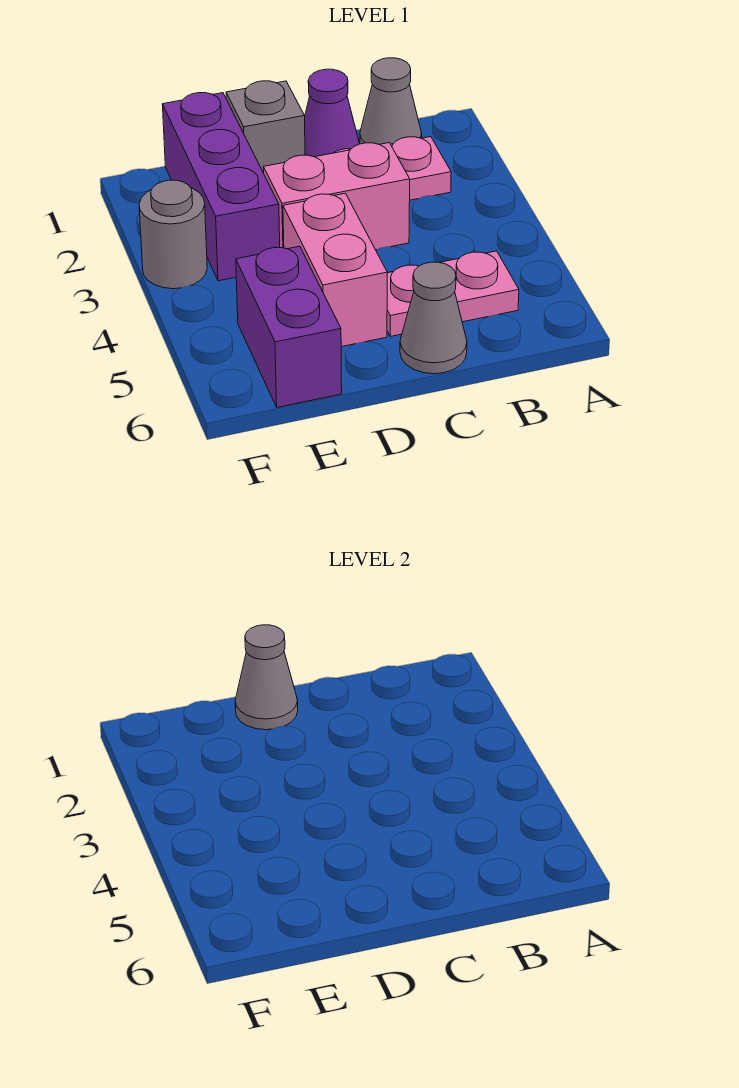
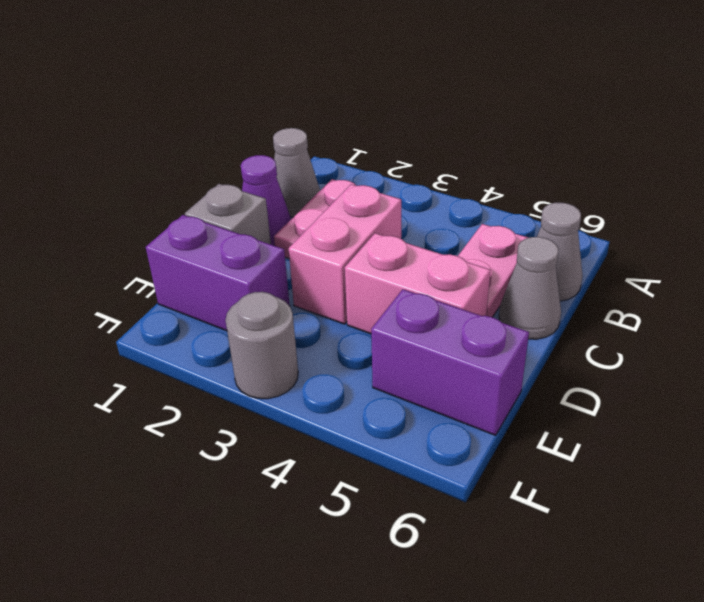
grey cone D1 level 2 -> grey cone B6 level 1
purple brick E1:E3 level 1 -> purple brick E1:E2 level 1

